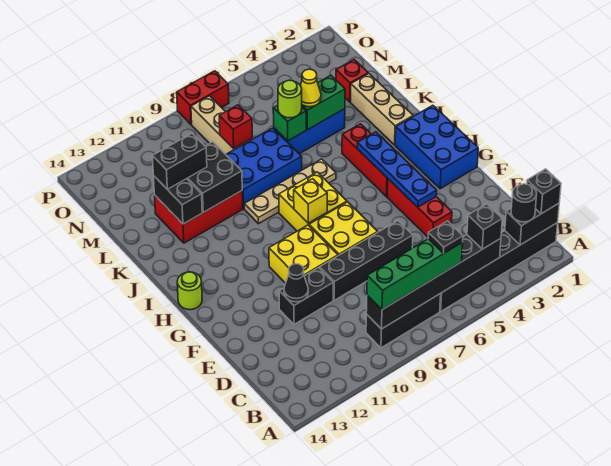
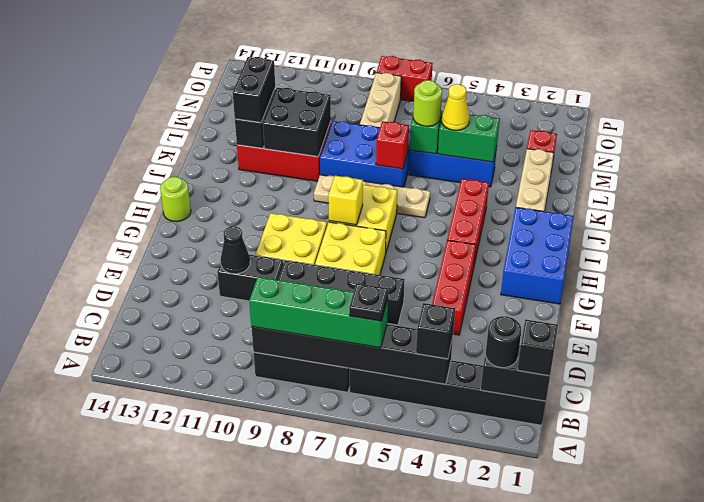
blue plate F4:I4 level 2 -> none
black brick L11:L12 level 3 -> black brick K12:L12 level 3
red brick M8 level 2 -> red brick K7 level 2

